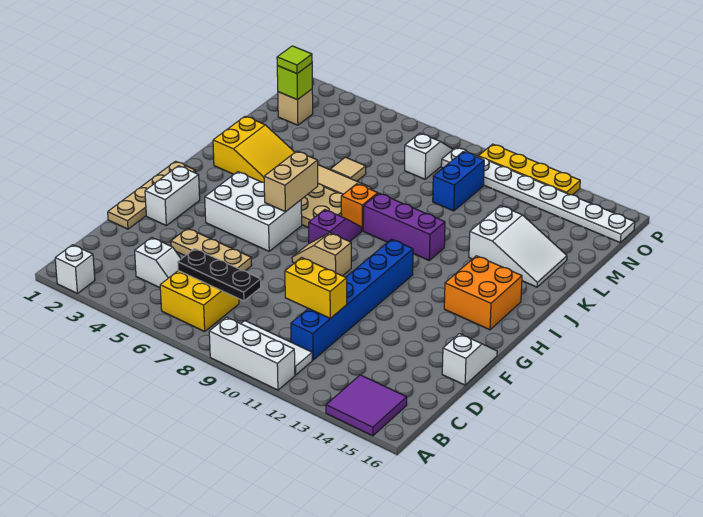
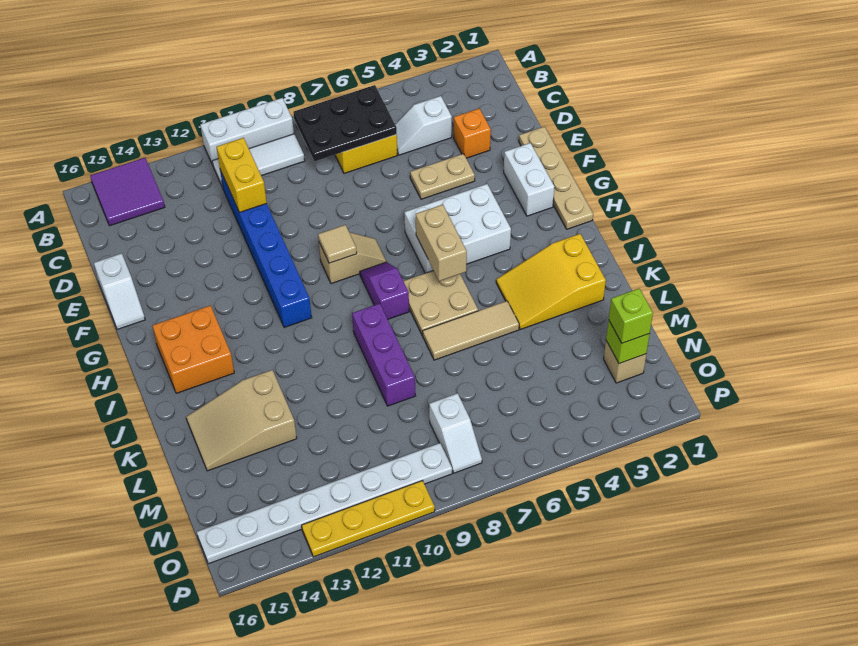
white brick A2 level 1 -> none
black plate C6:C8 level 2 -> black plate B6:C8 level 2
yellow brick D10:D11 level 2 -> yellow brick C11:D11 level 2
tan plate E4:E6 level 1 -> tan plate E4:E5 level 1
purple slope H8:I8 level 1 top H -> purple slope H8:I8 level 1 top I
orange brick J8 level 1 -> orange brick D3 level 1
purple brick J9:J11 level 1 -> purple brick J9:L9 level 1
white slope K13:L15 level 1 top 13 -> tan slope K13:L15 level 1 top 13
tan tile L6 level 1 -> tan tile G9 level 2
blue brick M10:N10 level 1 -> none
lime tile N2 level 3 -> lime brick N2 level 3

